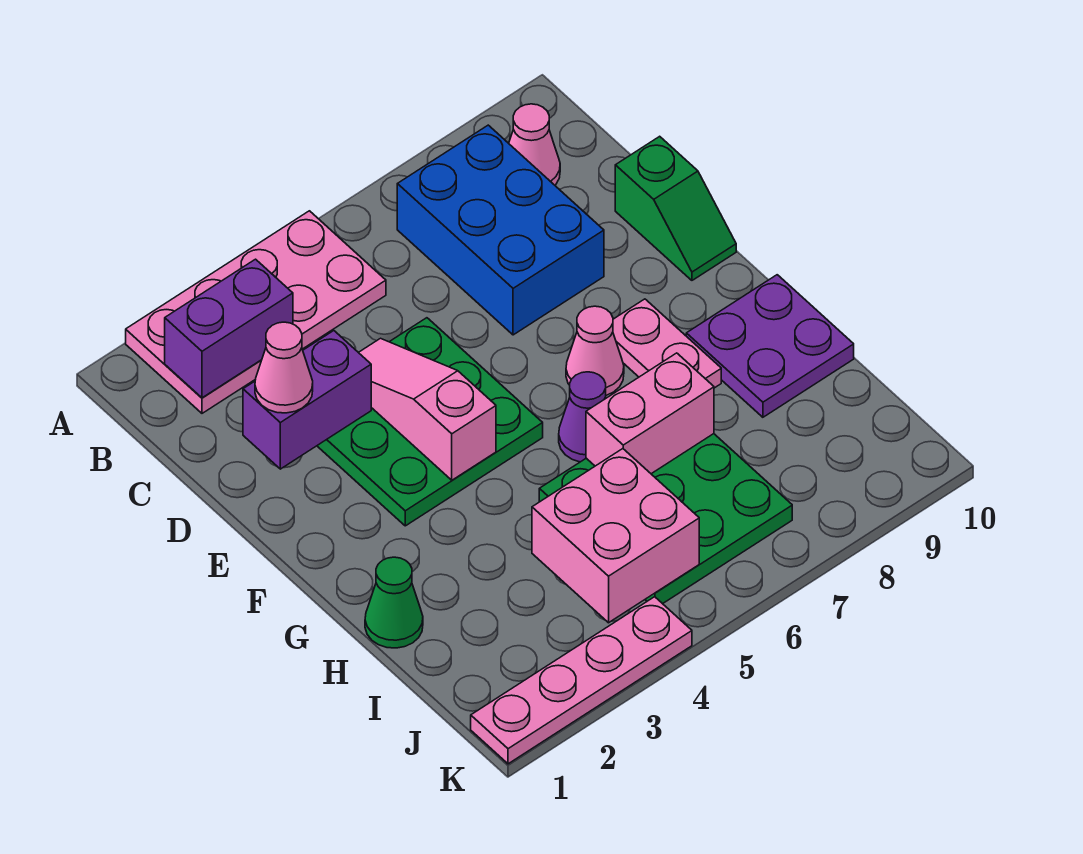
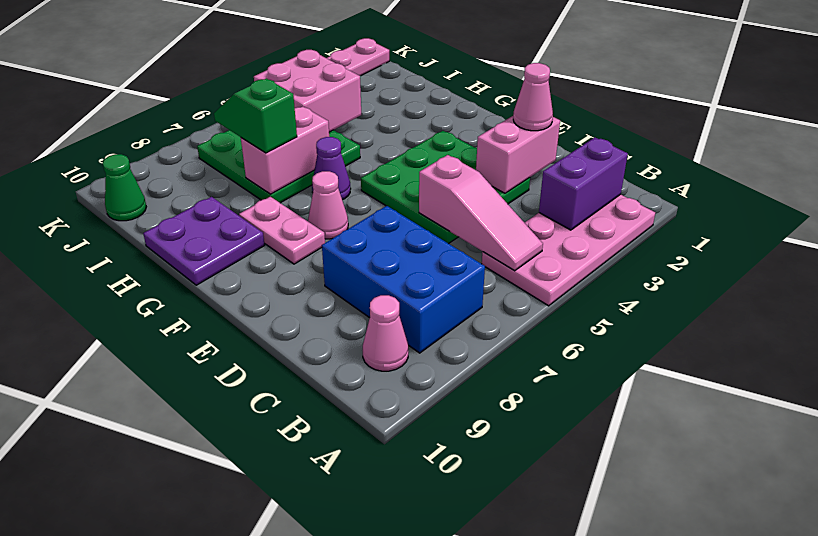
purple brick D2:D3 level 2 -> pink brick D2:D3 level 2
pink slope D4:F4 level 2 top F -> pink slope B5:D5 level 2 top D
green slope D10:E10 level 1 top D -> green slope H7:I7 level 3 top H
green cone H1 level 1 -> green cone J10 level 1

